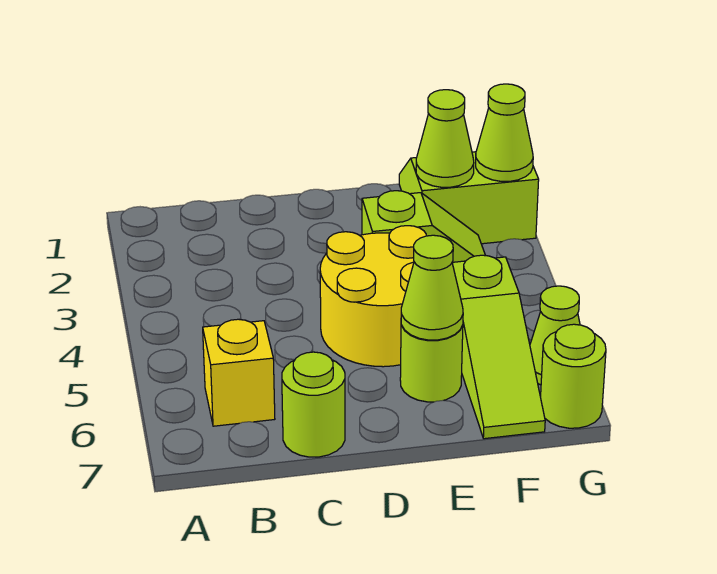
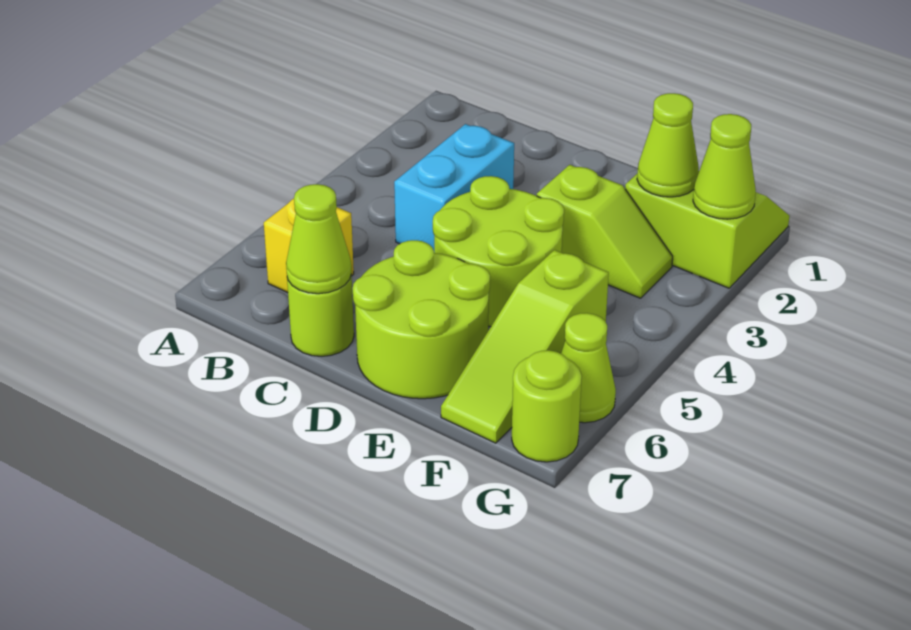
none -> cyan brick C3:C4 level 1
yellow round brick D4:E5 level 1 -> lime round brick D4:E5 level 1
lime round brick E6 level 1 -> lime round brick D6:E7 level 1
lime cone E6 level 2 -> lime cone C7 level 2

